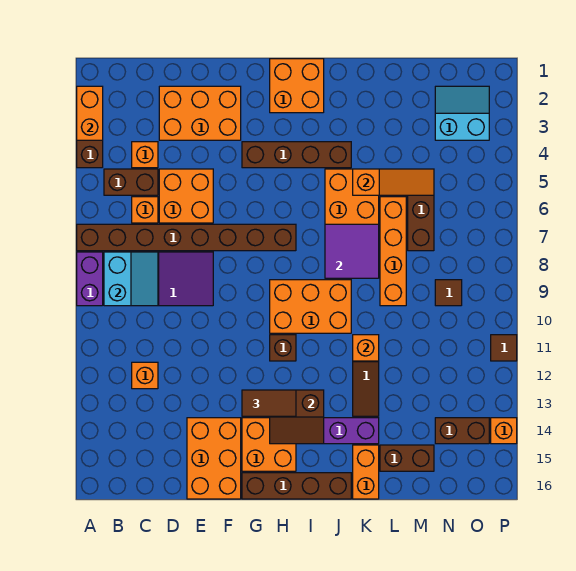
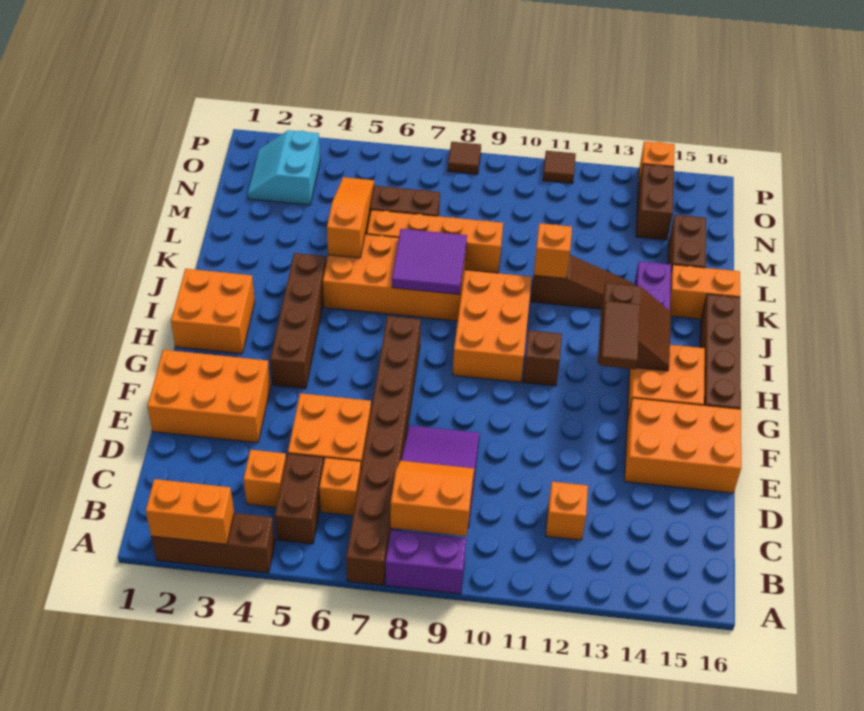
cyan slope B8:C9 level 2 top B -> orange slope B8:C9 level 2 top B
orange brick D2:F3 level 1 -> orange brick E1:F3 level 1
brown tile N9 level 1 -> brown tile P8 level 1

